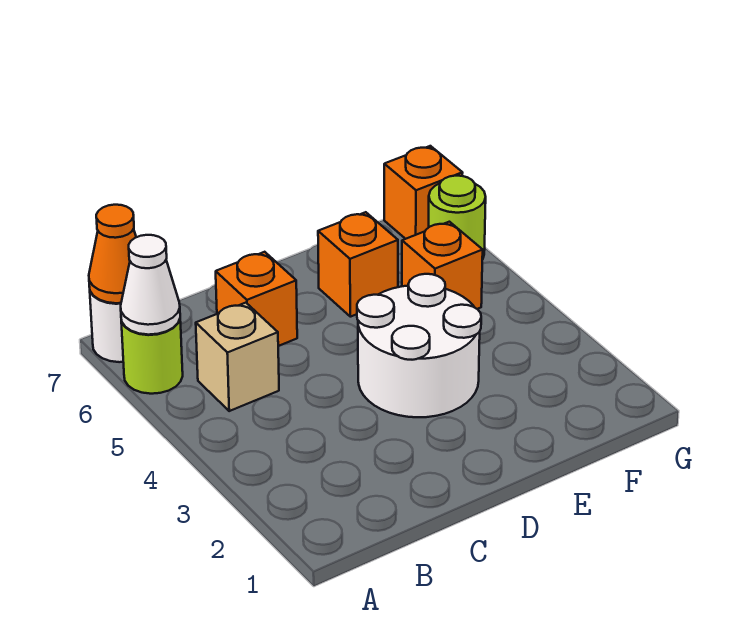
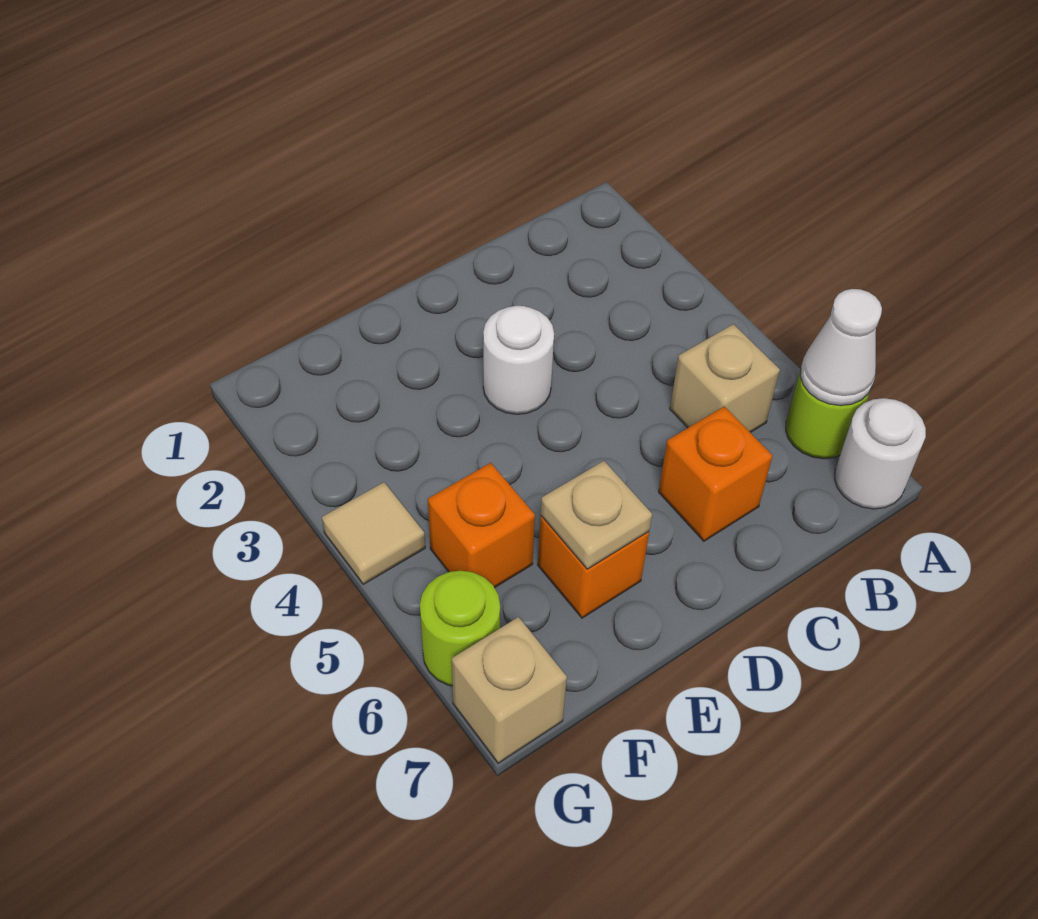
orange cone A7 level 2 -> none
white round brick D3:E4 level 1 -> white round brick D3 level 1
none -> tan plate E6 level 2
none -> tan tile G4 level 1
orange brick G7 level 1 -> tan brick G7 level 1

